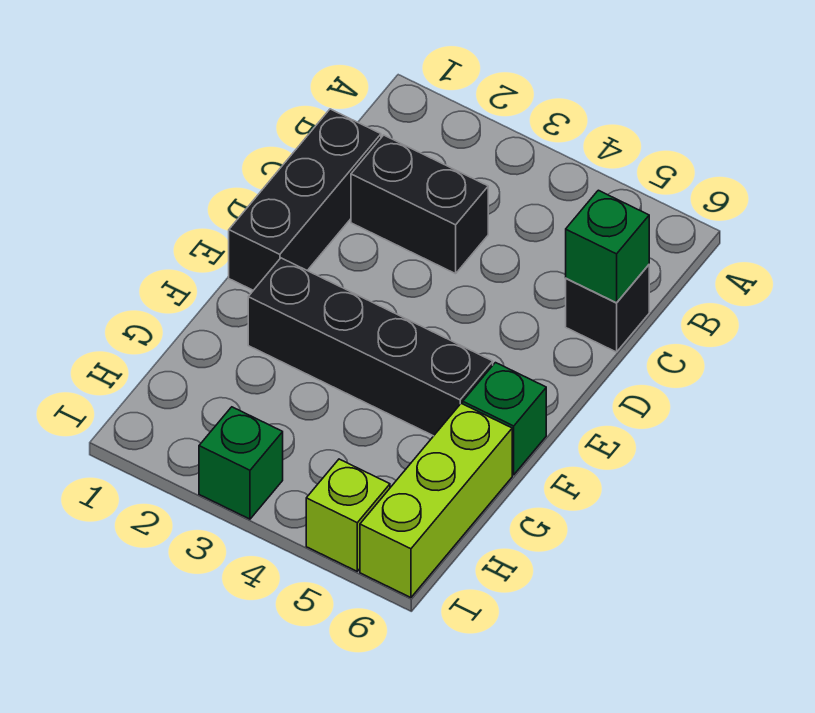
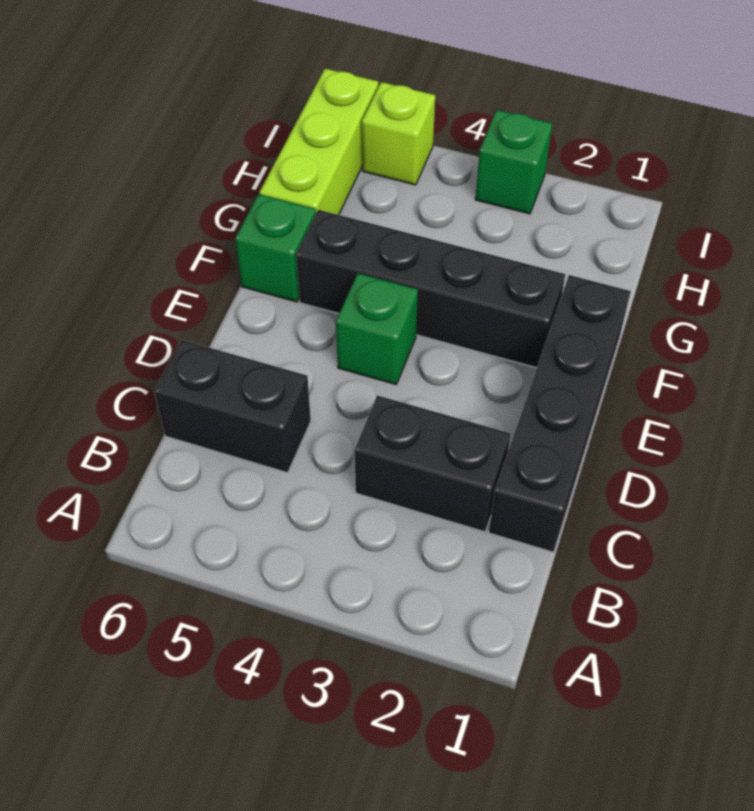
black brick C1:E1 level 1 -> black brick C1:F1 level 1
black brick C6 level 1 -> black brick C5:C6 level 1
green brick C6 level 2 -> green brick E4 level 1

